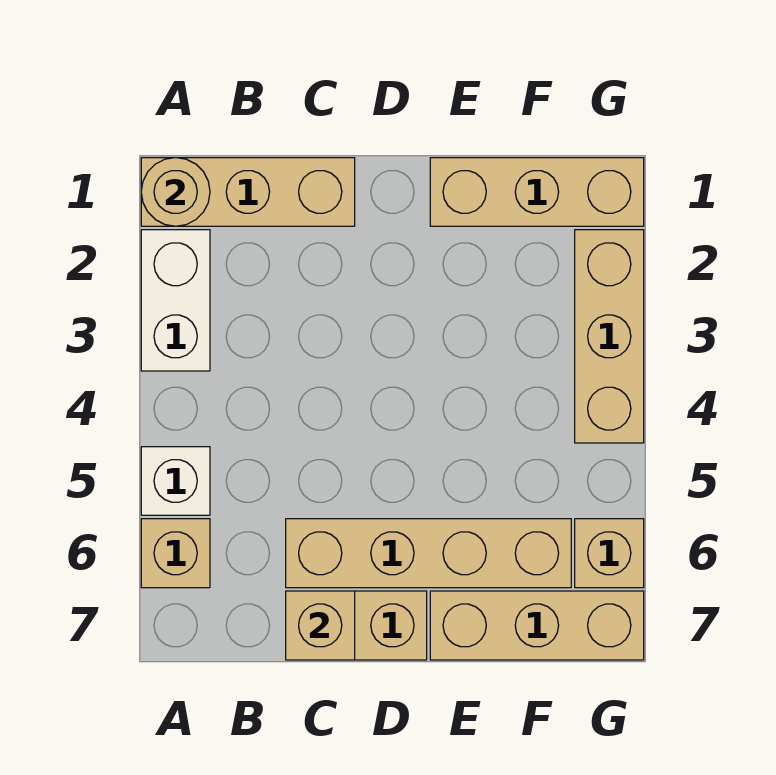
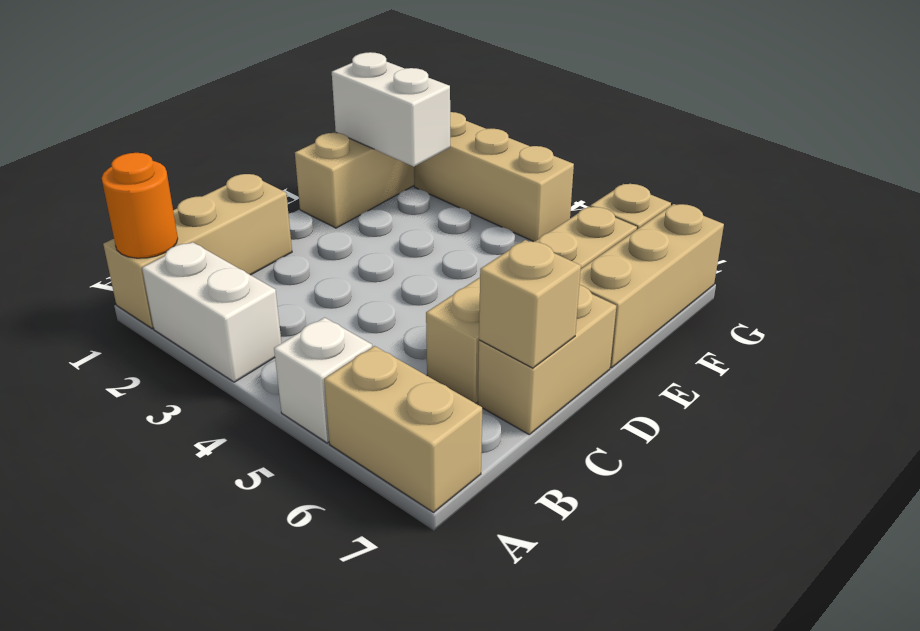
tan round brick A1 level 2 -> orange round brick A1 level 2
tan brick A6 level 1 -> tan brick A6:A7 level 1
none -> white brick F1:F2 level 2

